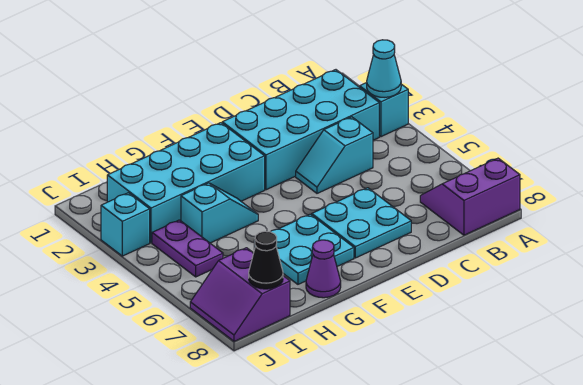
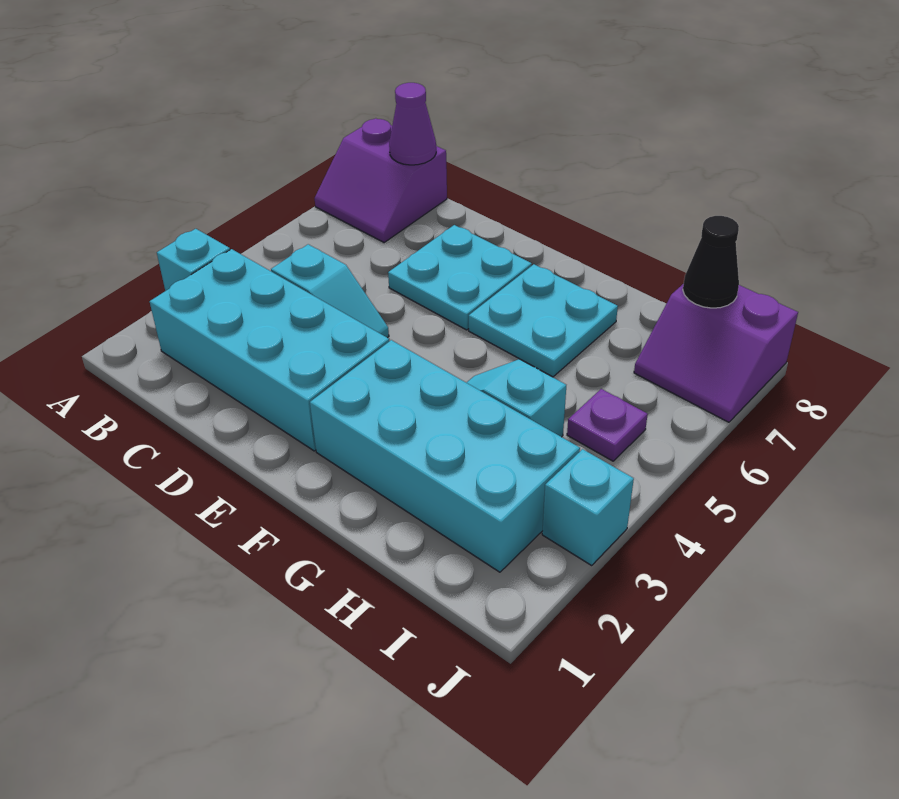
cyan cone A3 level 2 -> none
purple cone G8 level 1 -> purple cone B8 level 2
purple plate I4:I5 level 1 -> purple plate I5 level 1
purple slope I7:J8 level 1 top I -> purple slope I7:J8 level 1 top 8

